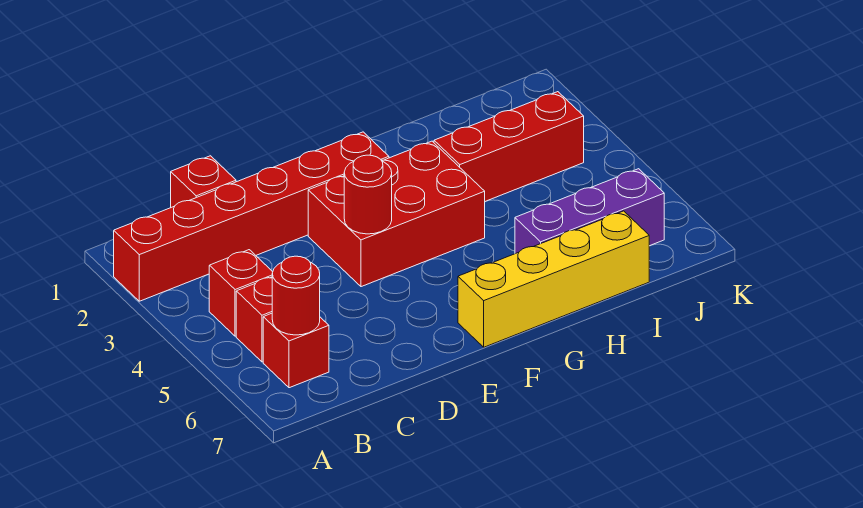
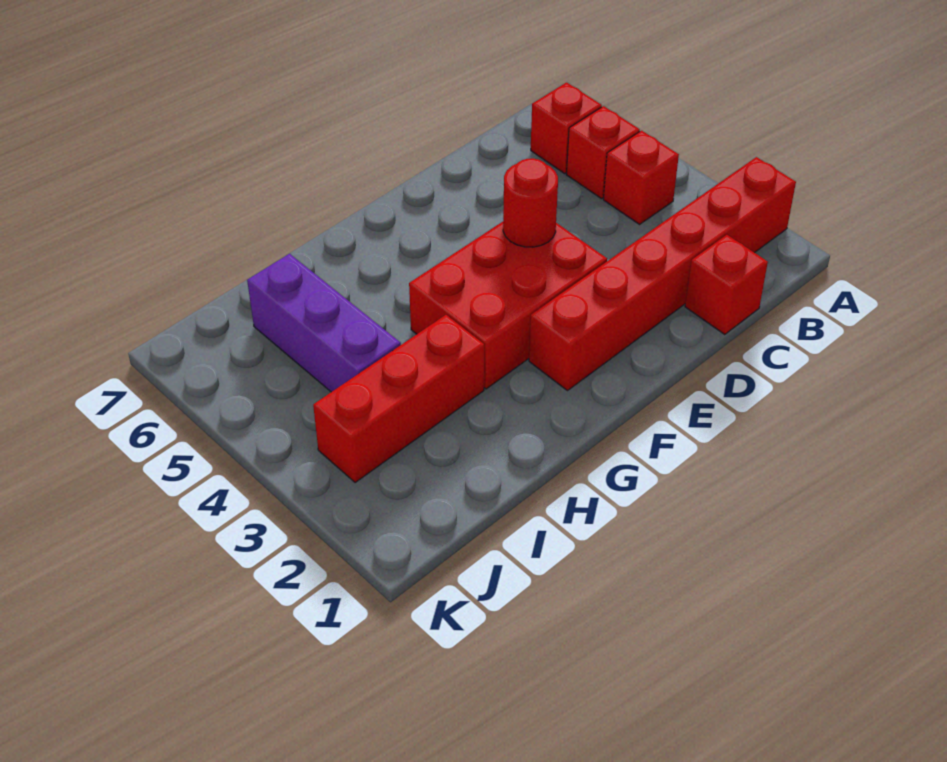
red round brick B6 level 2 -> none
yellow brick F7:I7 level 1 -> none
purple brick H6:J6 level 1 -> purple brick I4:I6 level 1

